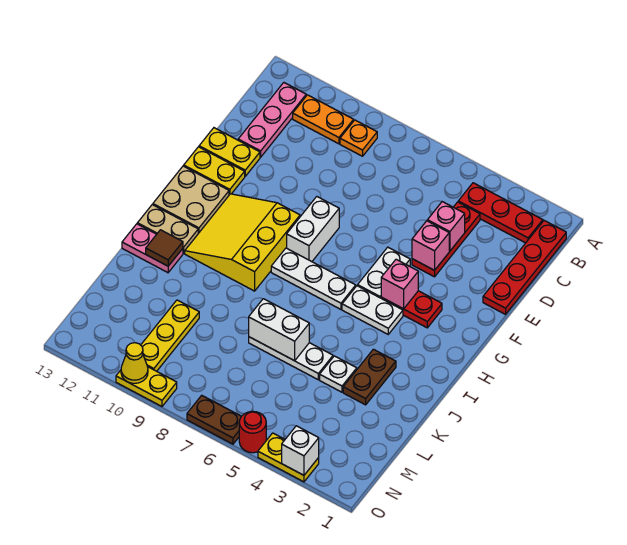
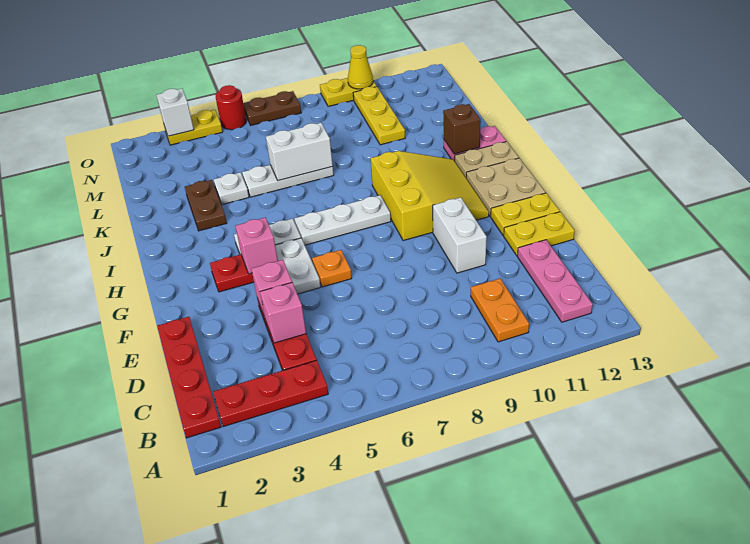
orange plate B9 level 1 -> orange plate F6 level 1
orange plate B10:B11 level 1 -> orange plate B10:C10 level 1
white brick F8:G8 level 1 -> white brick E10:F10 level 1
brown tile J12 level 2 -> brown brick J12 level 2

